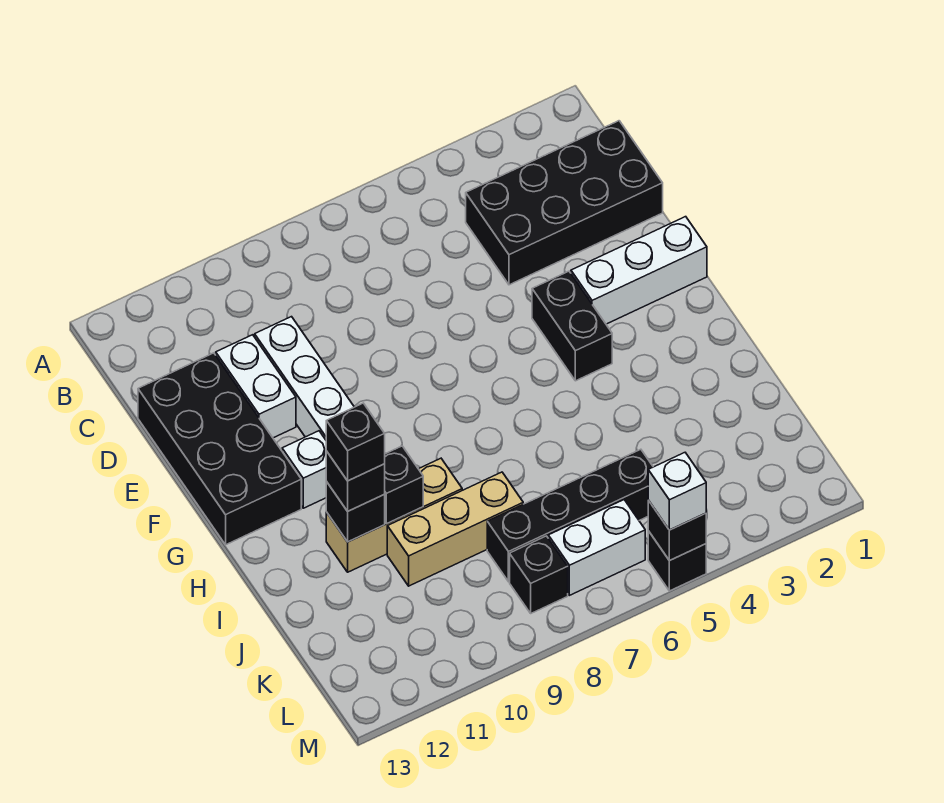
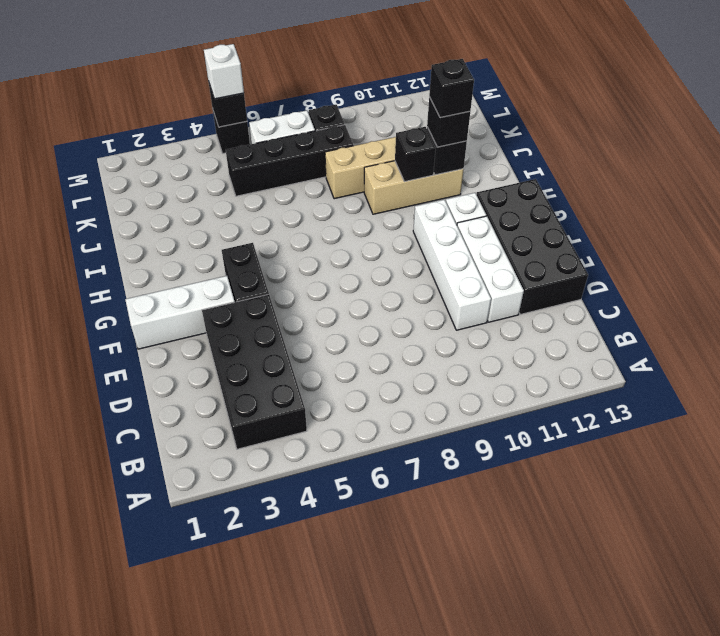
black brick C1:D4 level 1 -> black brick B3:E4 level 1
white brick D11:E11 level 1 -> white brick D11:F11 level 1

